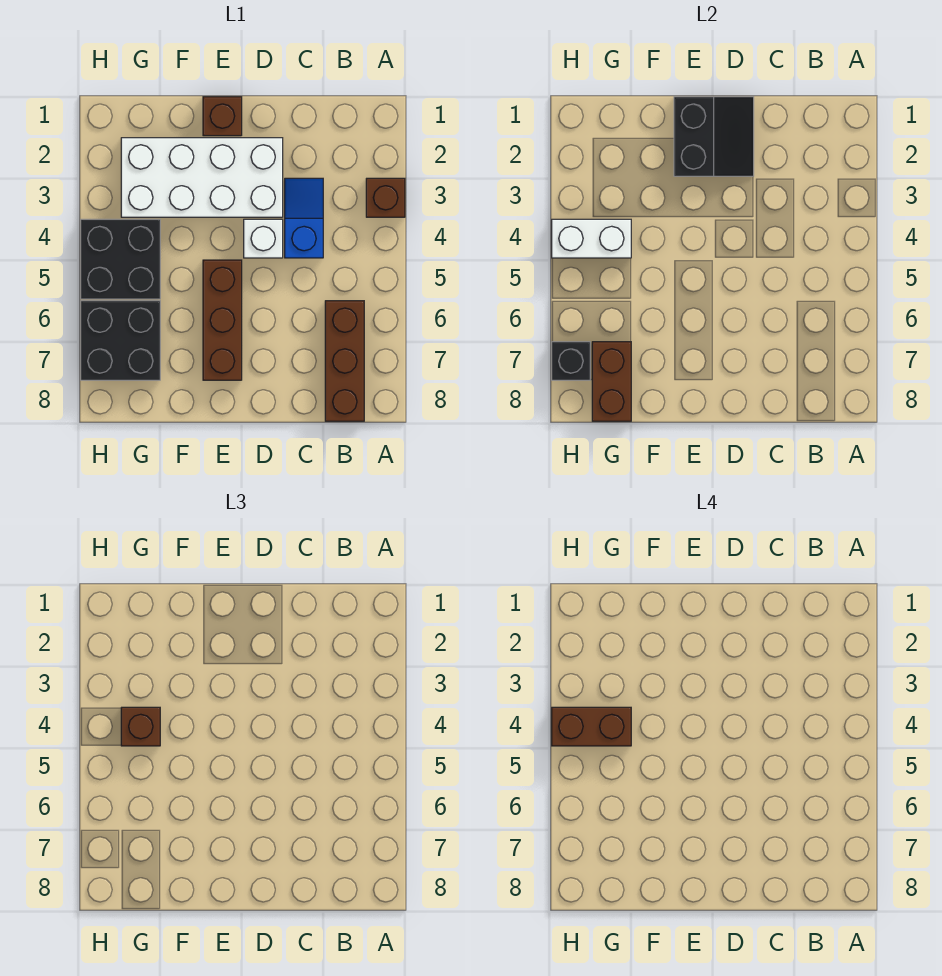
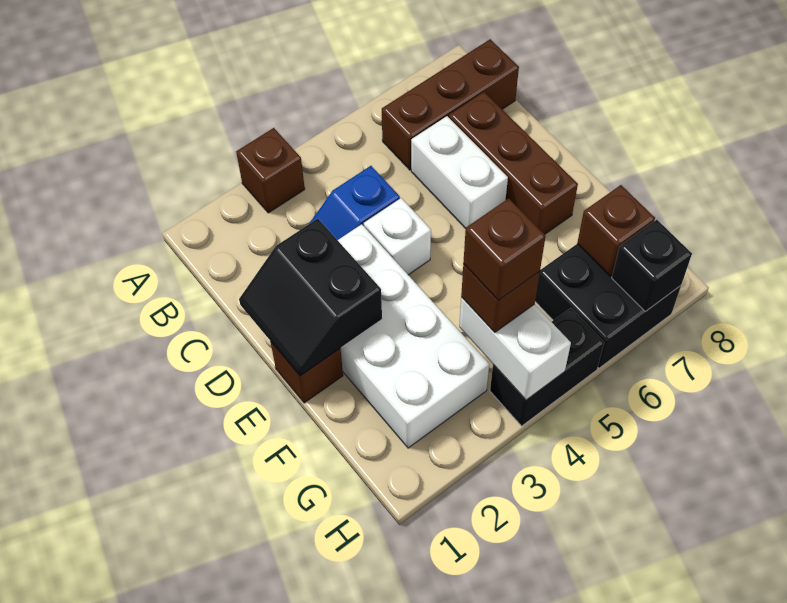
none -> white brick C6:D6 level 1
black slope D1:E2 level 2 top E -> black slope D1:E2 level 2 top 2
brown brick E5:E7 level 1 -> brown brick C7:E7 level 1
black brick G4:H5 level 1 -> black brick H4:H5 level 1
brown brick G4:H4 level 4 -> brown brick G4 level 4
brown brick G7:G8 level 2 -> brown brick G7 level 2

